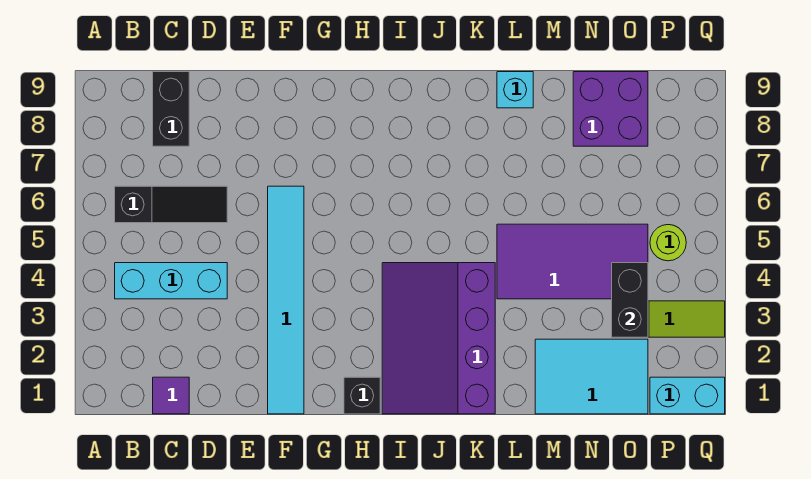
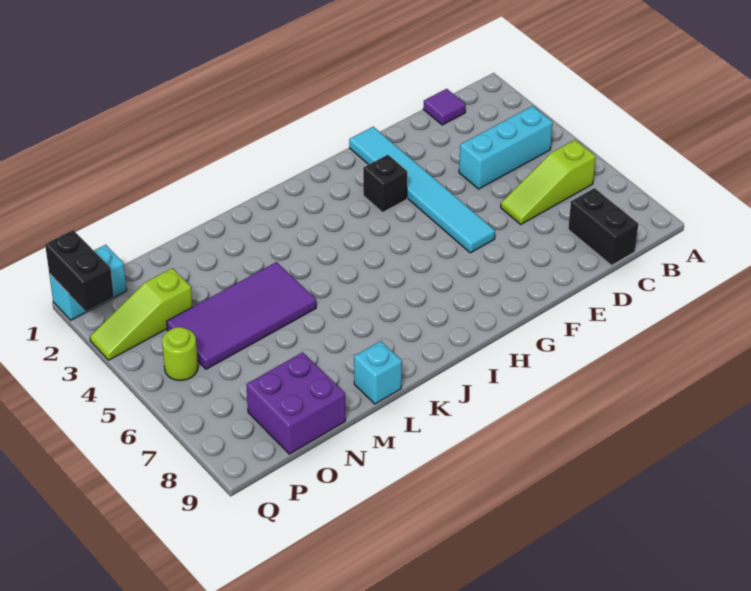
black slope B6:D6 level 1 top B -> lime slope B6:D6 level 1 top B
black brick H1 level 1 -> black brick G3 level 1
purple slope I1:K4 level 1 top K -> none
cyan tile M1:O2 level 1 -> none
black brick O3:O4 level 2 -> black brick Q1:Q2 level 2

